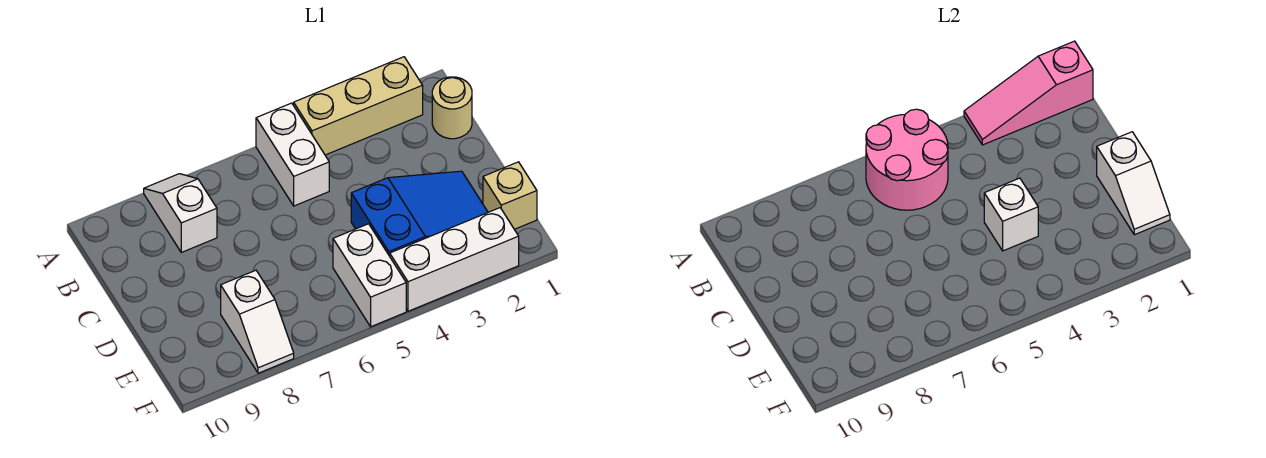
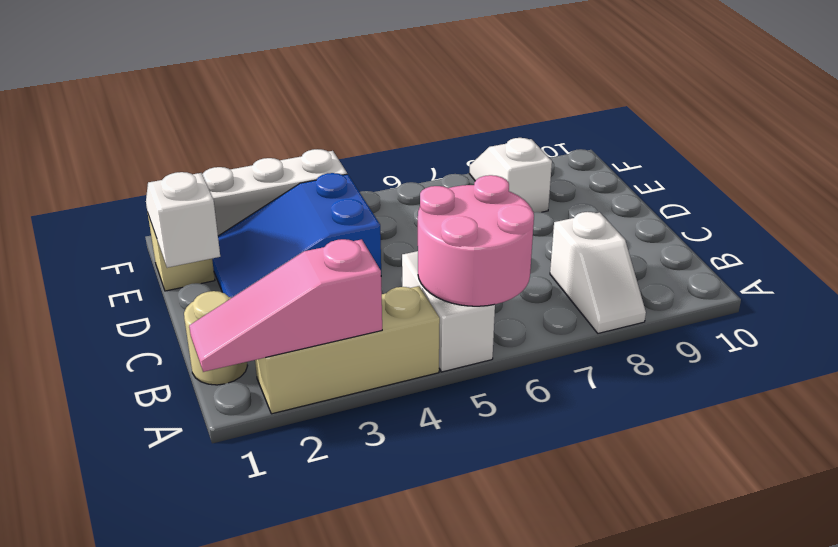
pink slope A1:A3 level 2 top 1 -> pink slope A1:A3 level 2 top 3
white brick D4 level 2 -> none
white brick E5:F5 level 1 -> none

